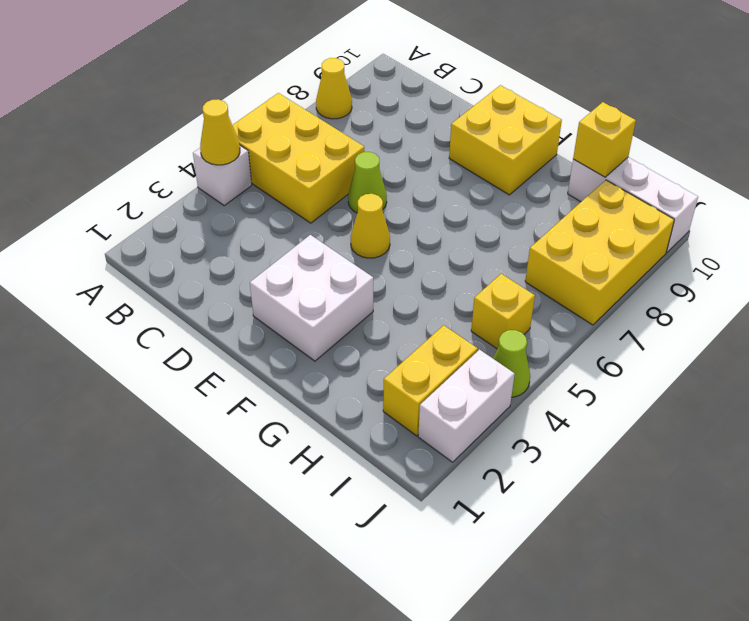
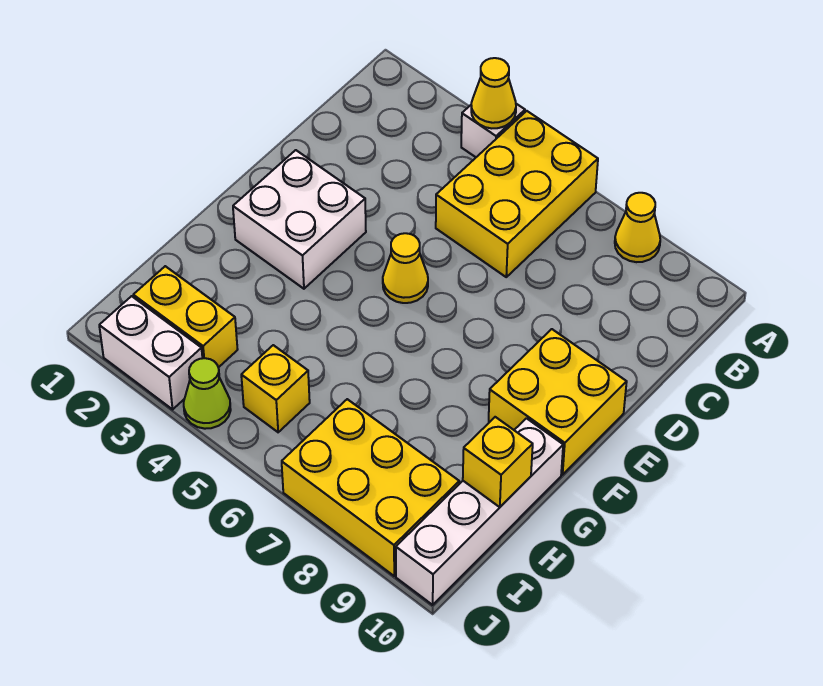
lime cone D6 level 1 -> none
white brick H10:J10 level 1 -> white brick G10:J10 level 1

